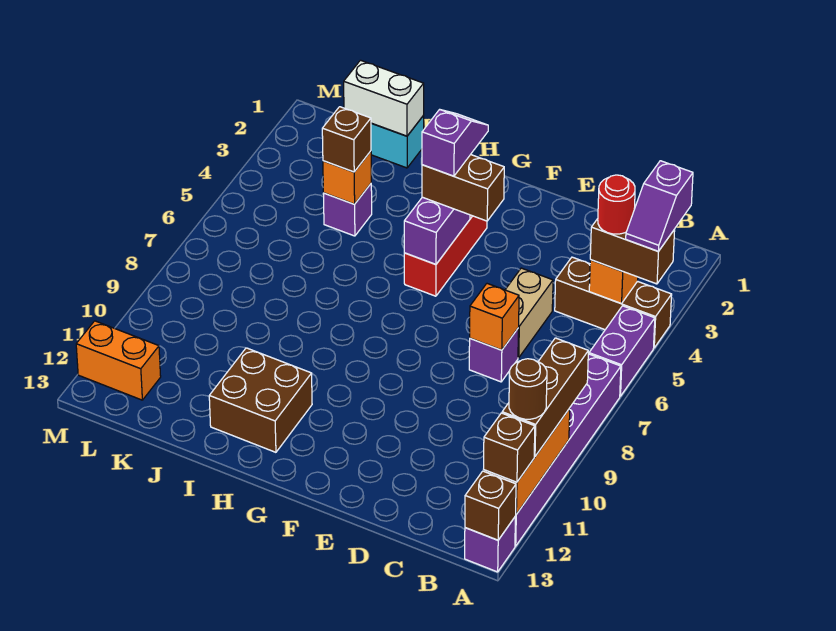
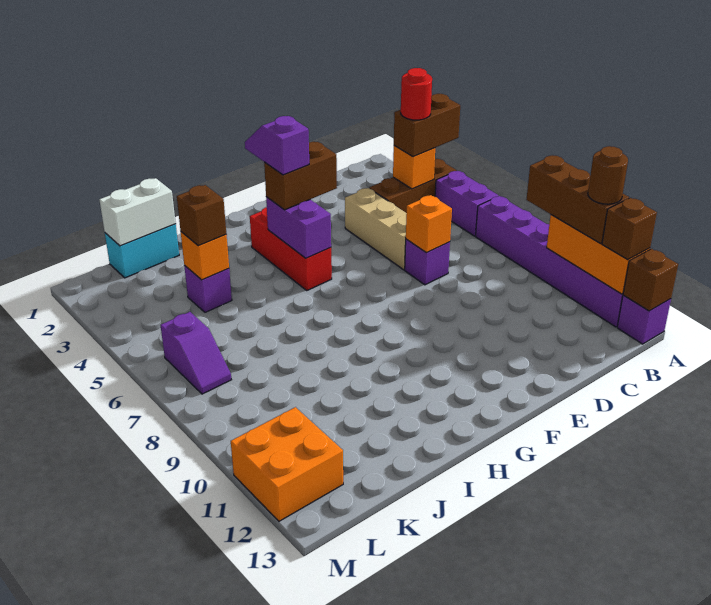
purple slope A3:A4 level 4 top 3 -> purple slope L6:L7 level 1 top 6
tan brick D5:D6 level 1 -> tan brick D4:D6 level 1
brown brick H11:I12 level 1 -> none
orange brick L12:M12 level 1 -> orange brick L11:M12 level 1

